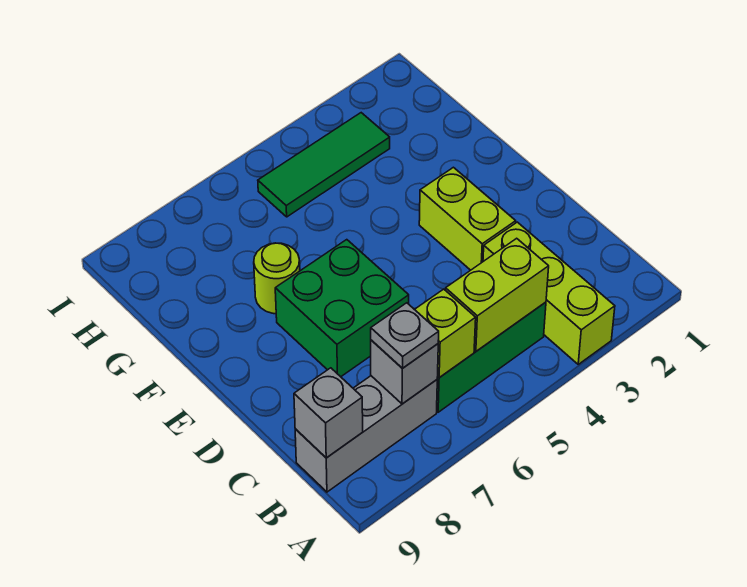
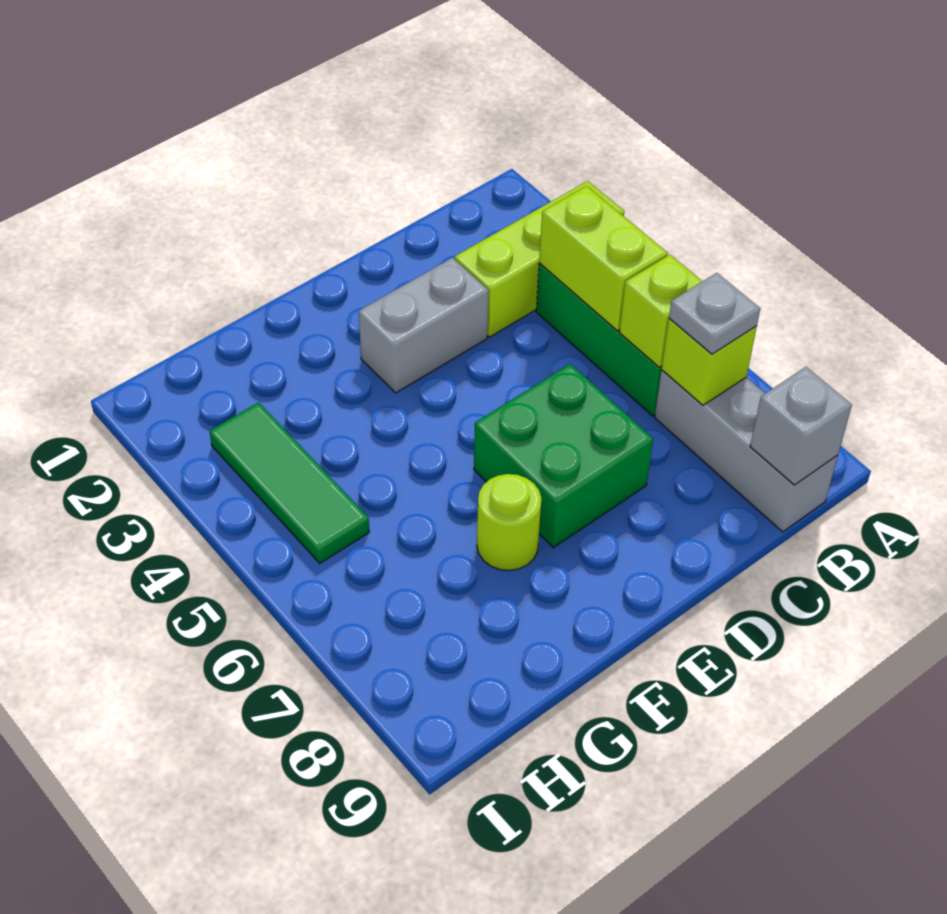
grey brick B7 level 2 -> lime brick B7 level 2
lime brick D3:E3 level 1 -> grey brick D3:E3 level 1

